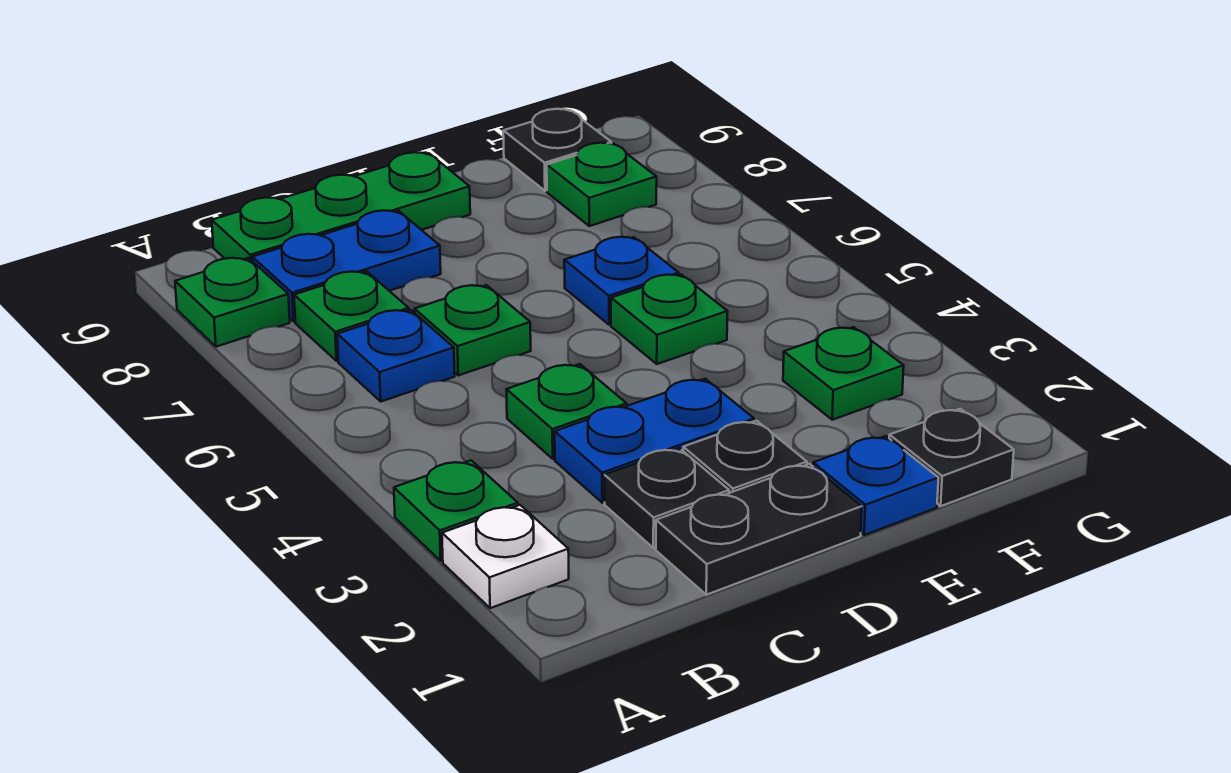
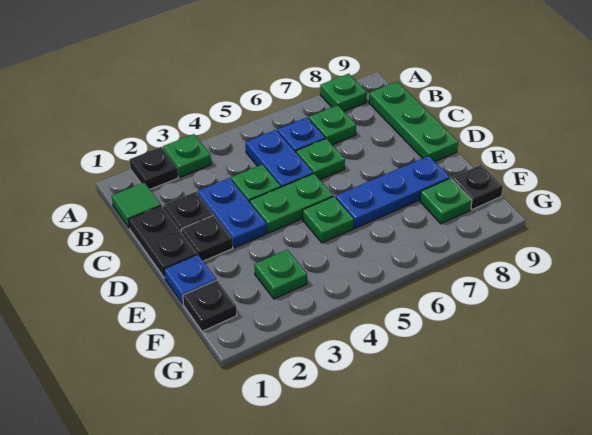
white plate A2 level 1 -> black plate A2 level 1
none -> green tile B1 level 1
blue plate B8:C8 level 1 -> blue plate B5:C5 level 1
none -> green plate D4:D5 level 1
blue plate E6 level 1 -> blue plate E6:E8 level 1

